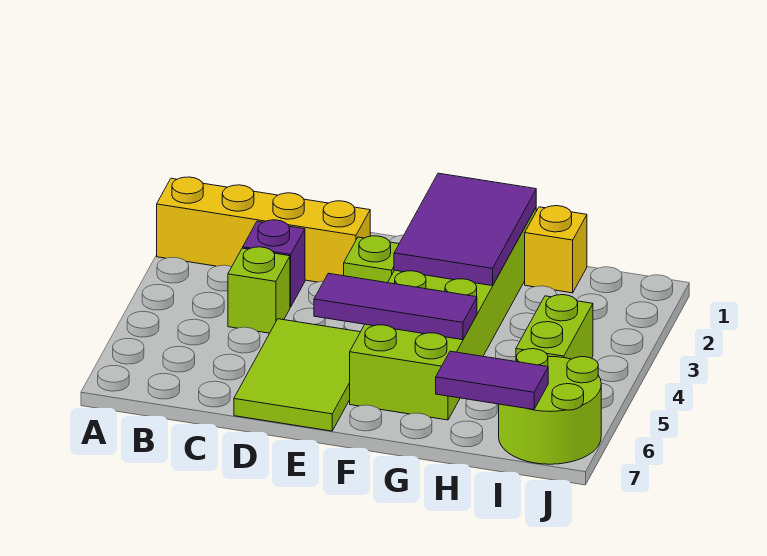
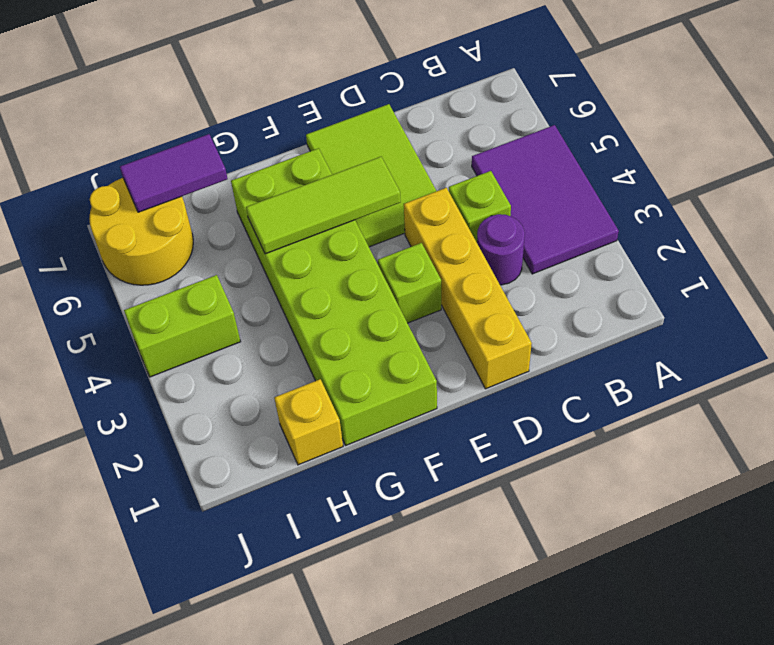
yellow brick A2:D2 level 1 -> yellow brick D1:D4 level 1
purple brick C3 level 1 -> purple round brick C3 level 1
purple tile E5:G5 level 2 -> lime tile E5:G5 level 2
purple tile F1:G3 level 2 -> purple tile A3:B5 level 1
lime brick I4:I5 level 1 -> lime brick I4:J4 level 1
lime round brick I6:J7 level 1 -> yellow round brick I6:J7 level 1

